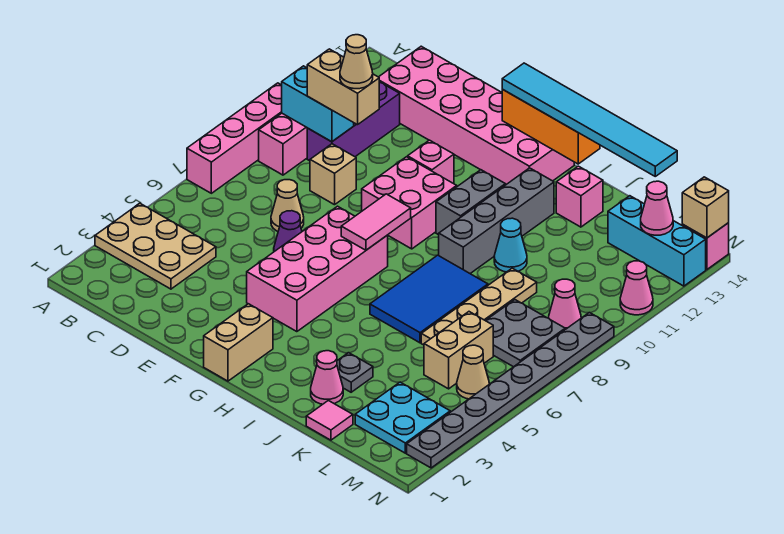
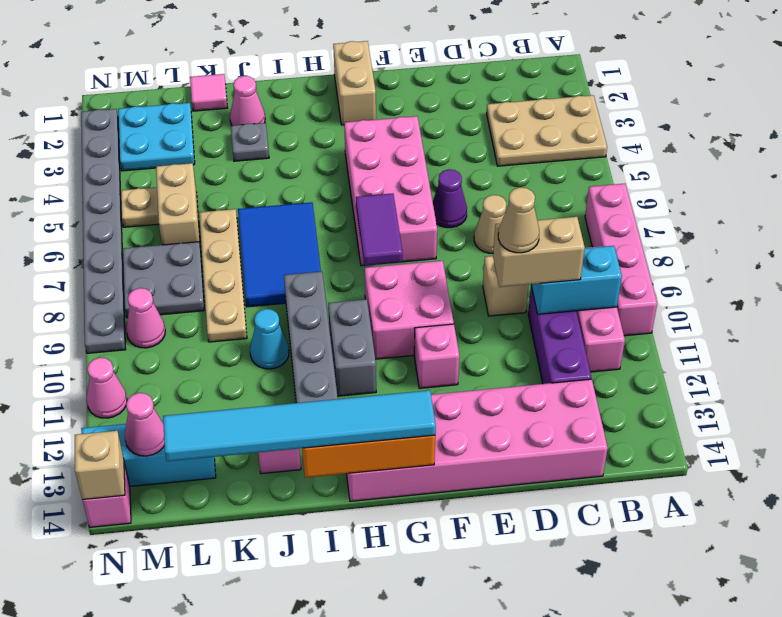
pink tile G7:G8 level 2 -> purple tile G7:G8 level 2
tan cone M5 level 1 -> tan plate M5 level 1

